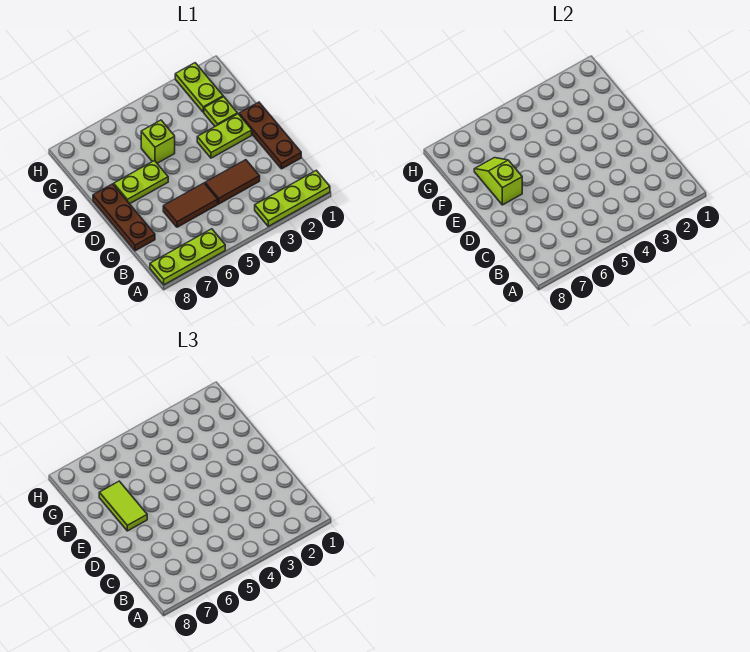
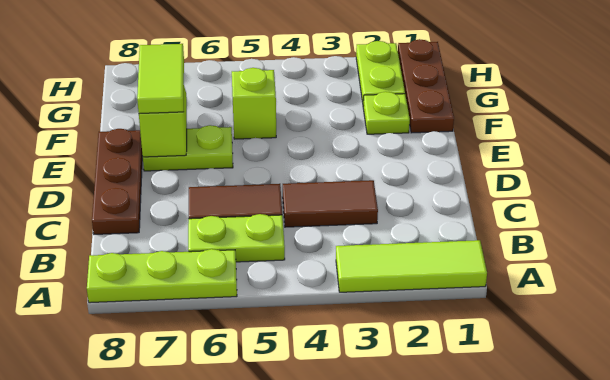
lime plate A1:A3 level 1 -> lime tile A1:A3 level 1
brown plate C1:E1 level 1 -> brown plate F1:H1 level 1
lime plate E2:E3 level 1 -> lime plate B5:B6 level 1

